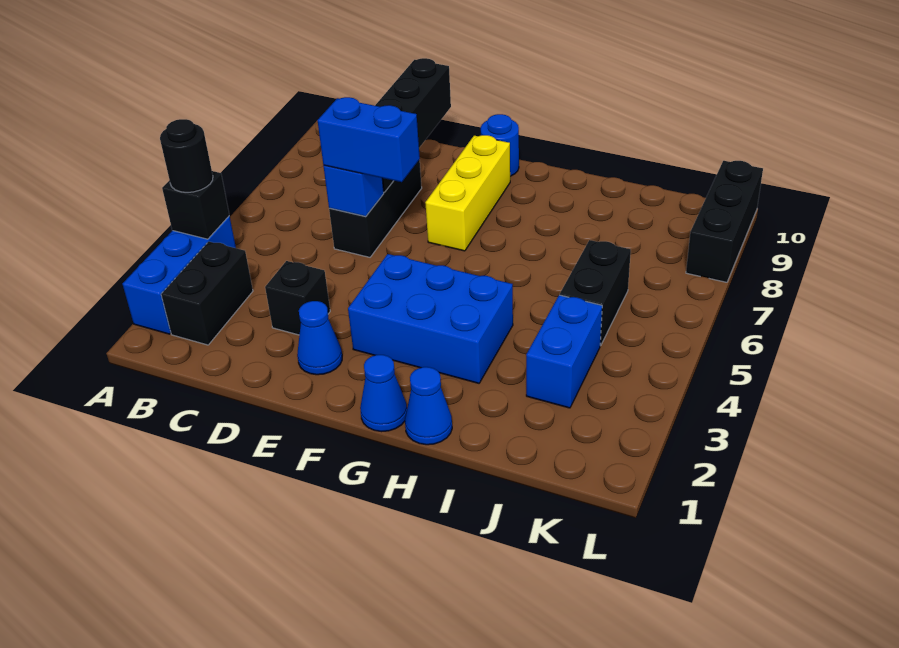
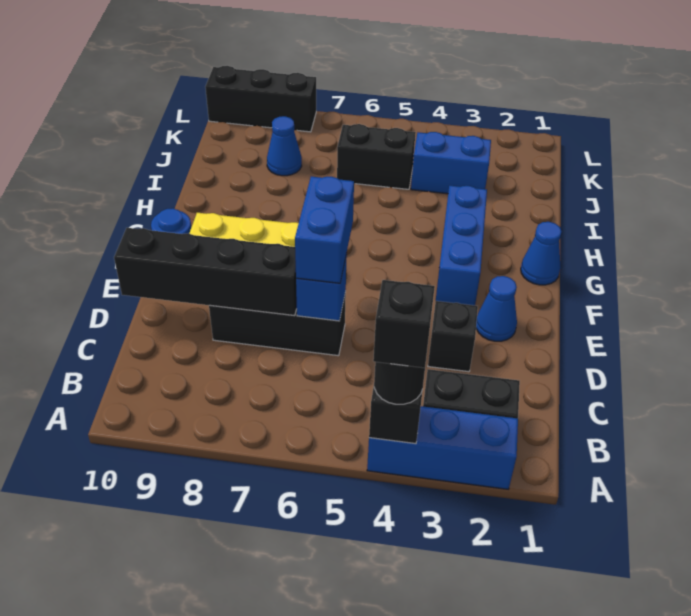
none -> black brick A4 level 4
blue brick F3:H4 level 1 -> blue brick F3:H3 level 1
blue cone H1 level 1 -> blue cone J8 level 1

